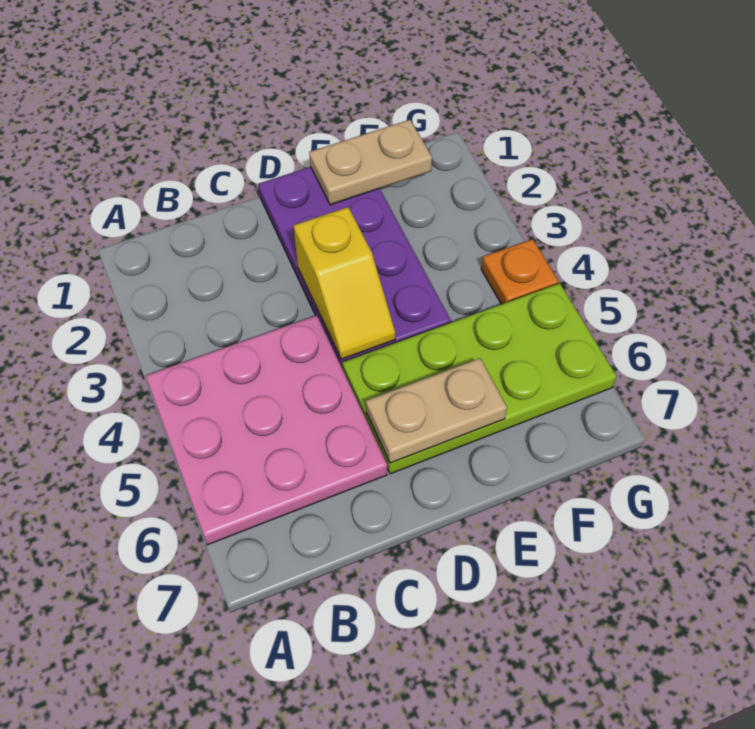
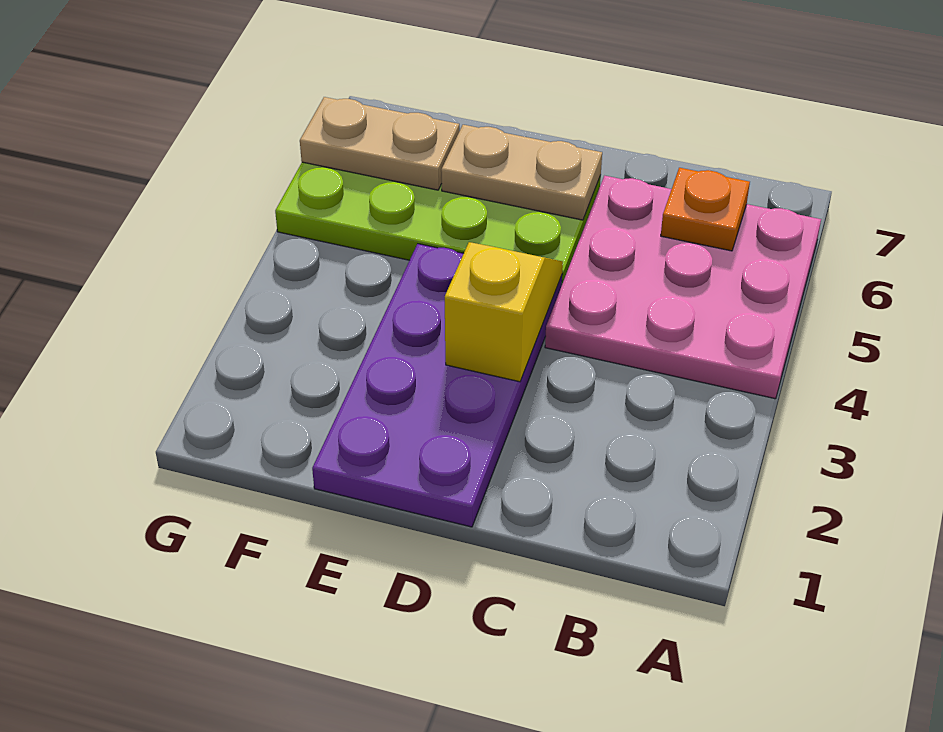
tan plate E1:F1 level 2 -> tan plate F6:G6 level 2
orange plate G4 level 1 -> orange plate B6 level 2

